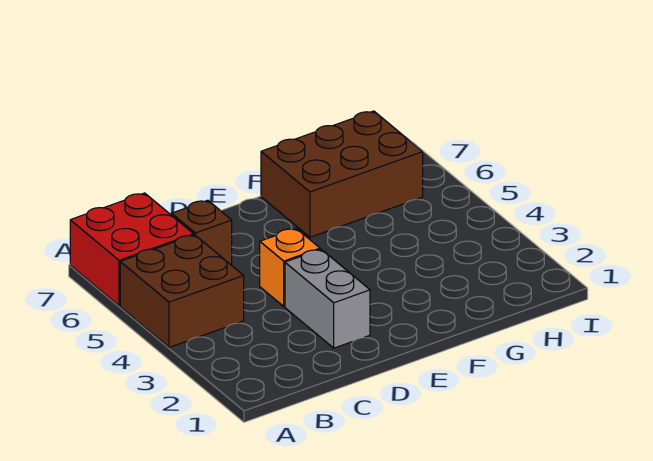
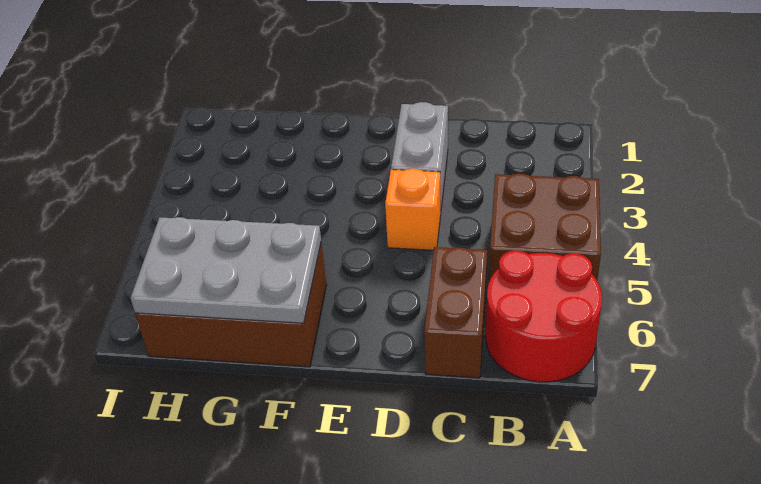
red brick A6:B7 level 1 -> red round brick A6:B7 level 1
brown brick C6 level 1 -> brown brick C6:C7 level 1
none -> grey plate F6:H7 level 2

